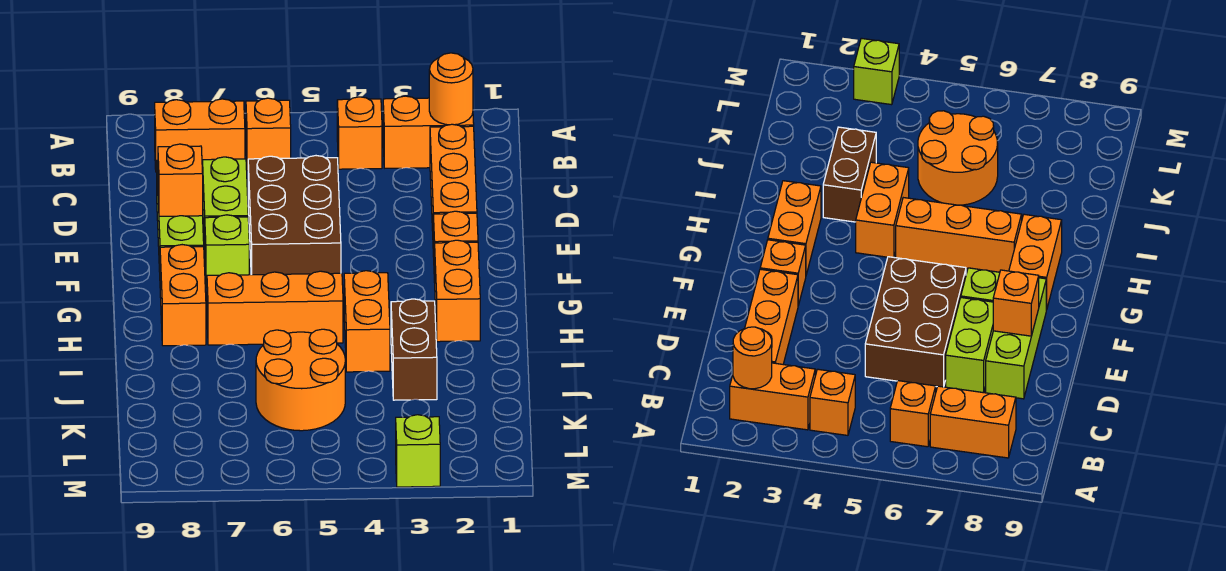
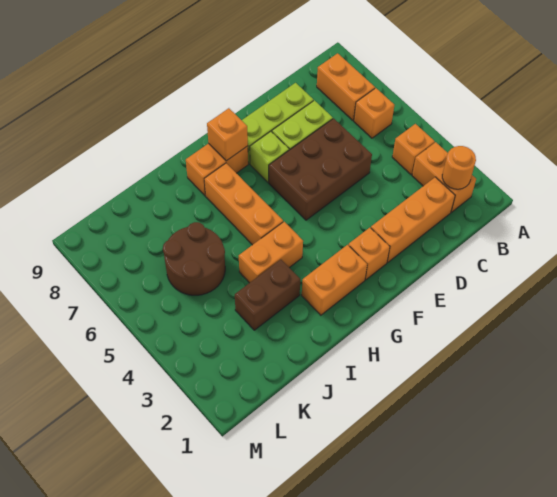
orange brick E8 level 2 -> orange brick G8 level 2
orange round brick J5:K6 level 1 -> brown round brick J5:K6 level 1
lime brick M3 level 1 -> none

